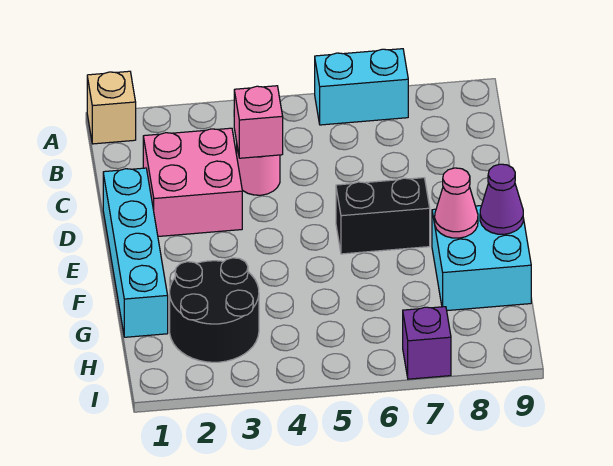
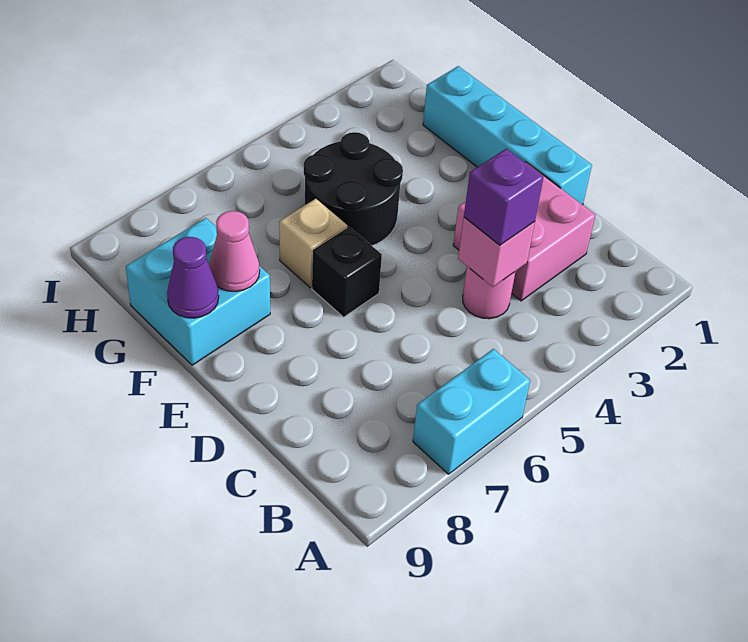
tan brick A1 level 1 -> tan brick F6 level 1
black brick E6:E7 level 1 -> black brick E6 level 1
black round brick G2:H3 level 1 -> black round brick F4:G5 level 1
purple brick I7 level 1 -> purple brick C4 level 3

